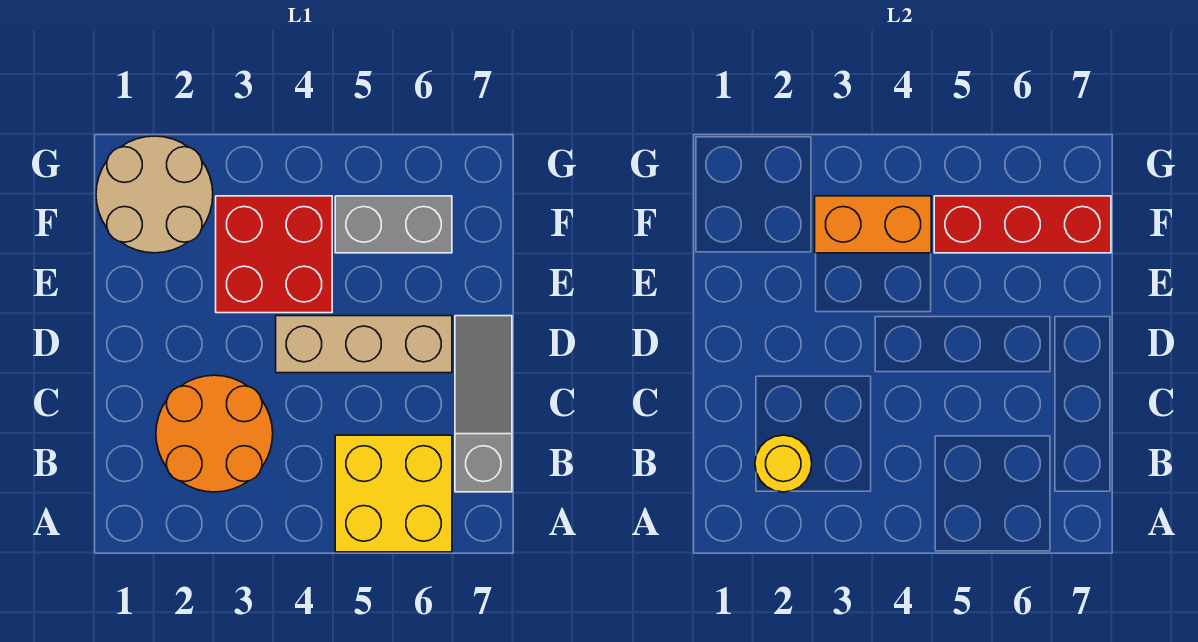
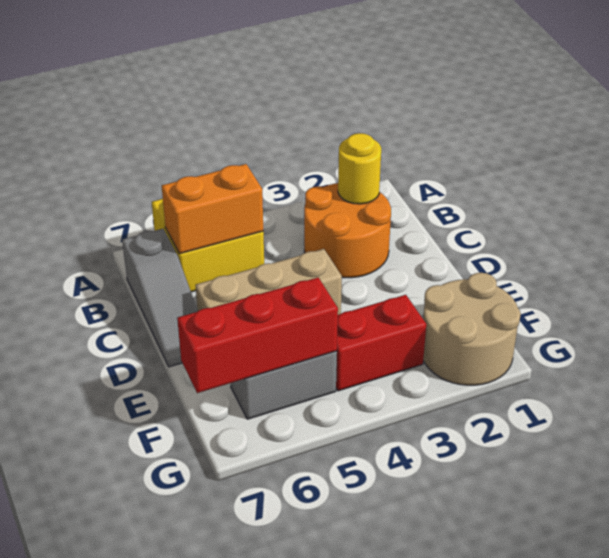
red brick E3:F4 level 1 -> red brick F3:F4 level 1
orange brick F3:F4 level 2 -> orange brick B5:B6 level 2

